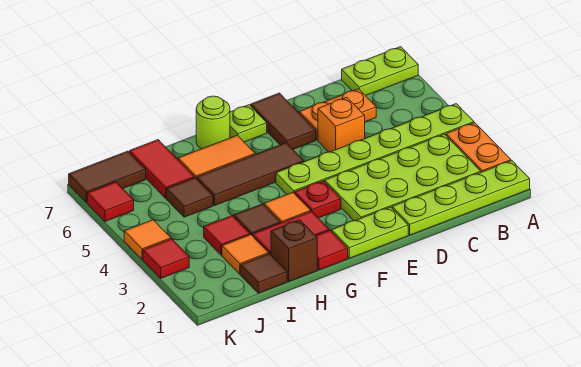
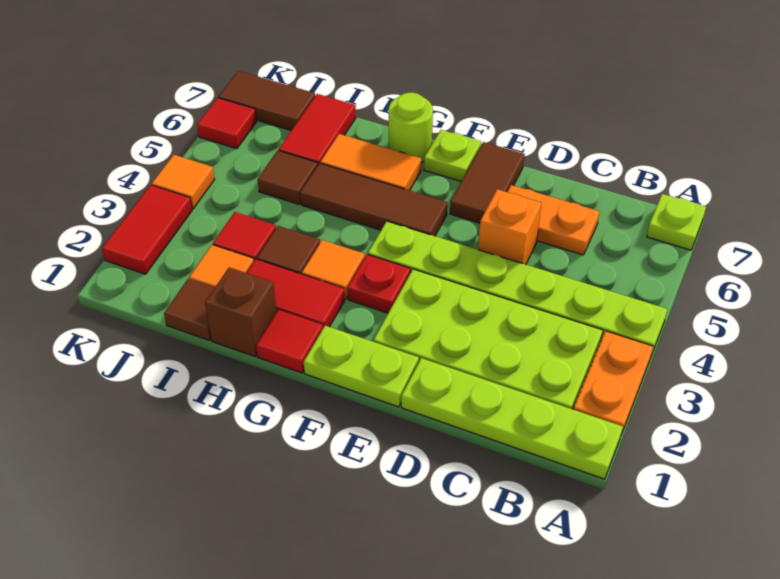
lime plate A7:B7 level 1 -> lime plate A7 level 1
red tile K3 level 1 -> red tile K2:K3 level 1

